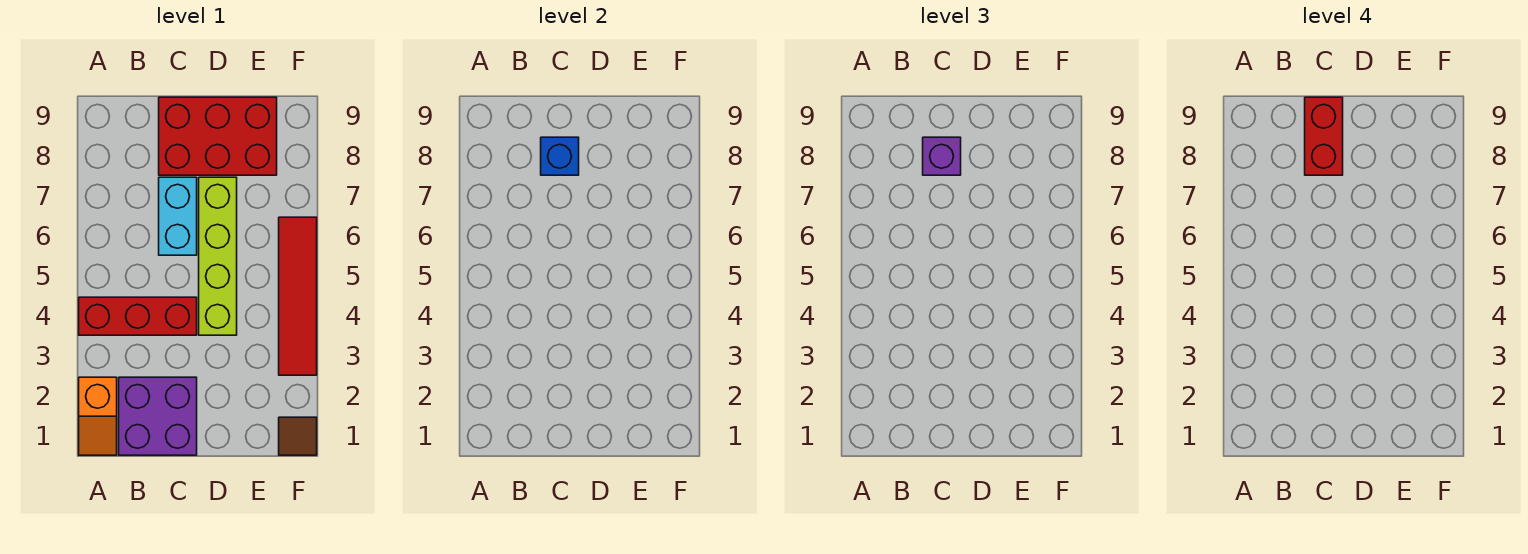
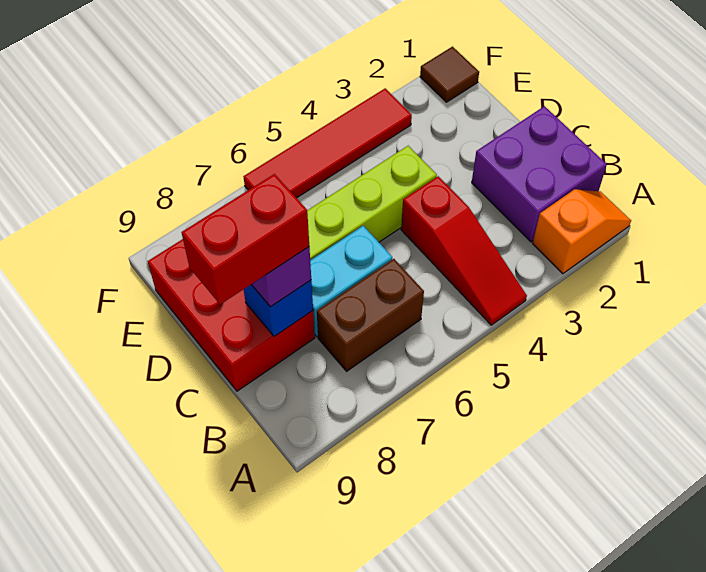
red brick A4:C4 level 1 -> red slope A4:C4 level 1 top C
none -> brown brick B6:B7 level 1

